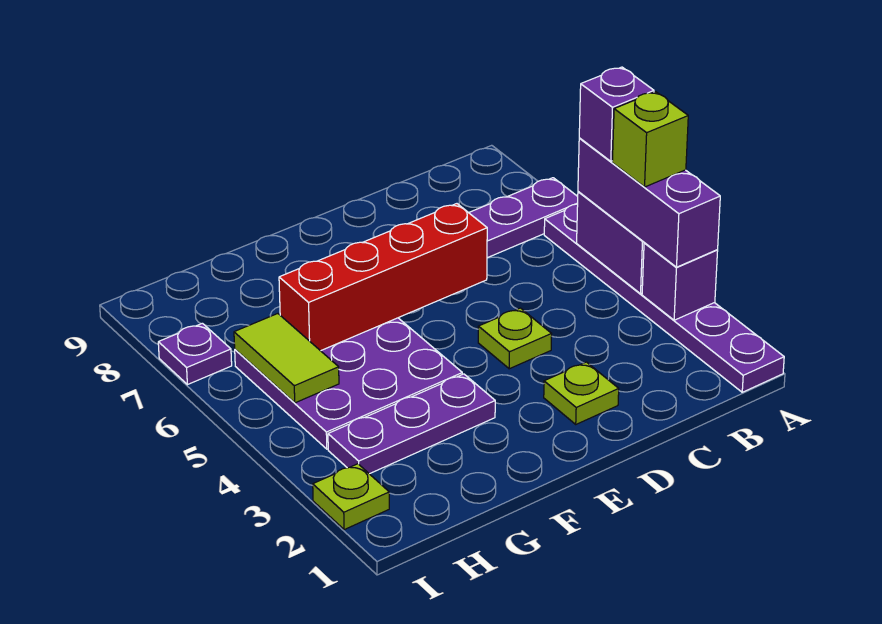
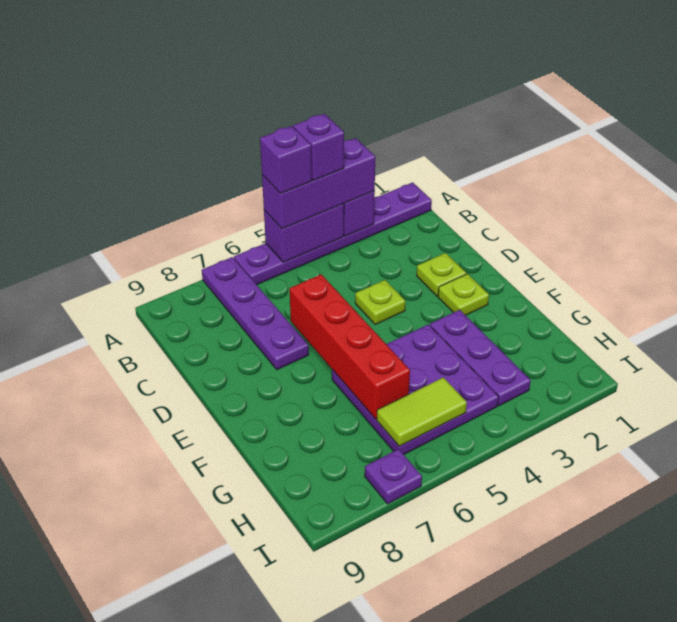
lime brick A4 level 4 -> purple brick A4 level 4
lime plate I2 level 1 -> lime plate E2 level 1

